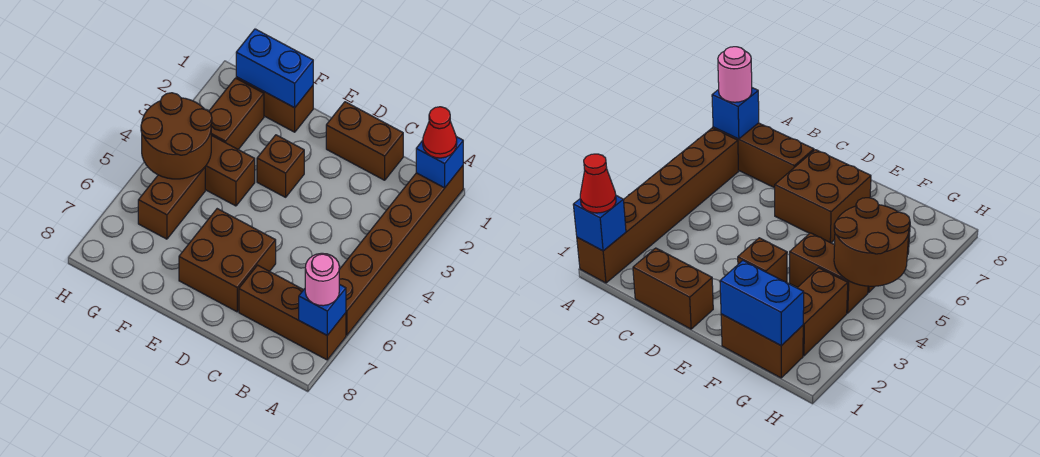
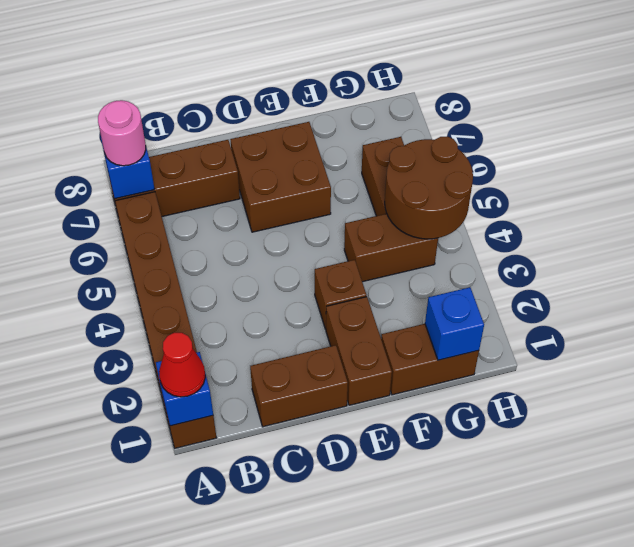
blue brick F1:G1 level 2 -> blue brick G1 level 2
brown brick G2:G3 level 1 -> brown brick E1:E2 level 1

